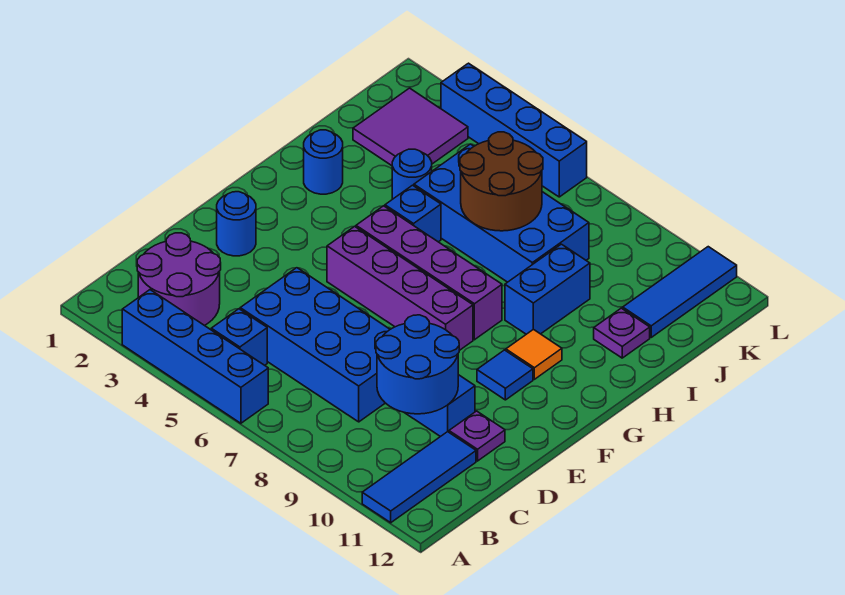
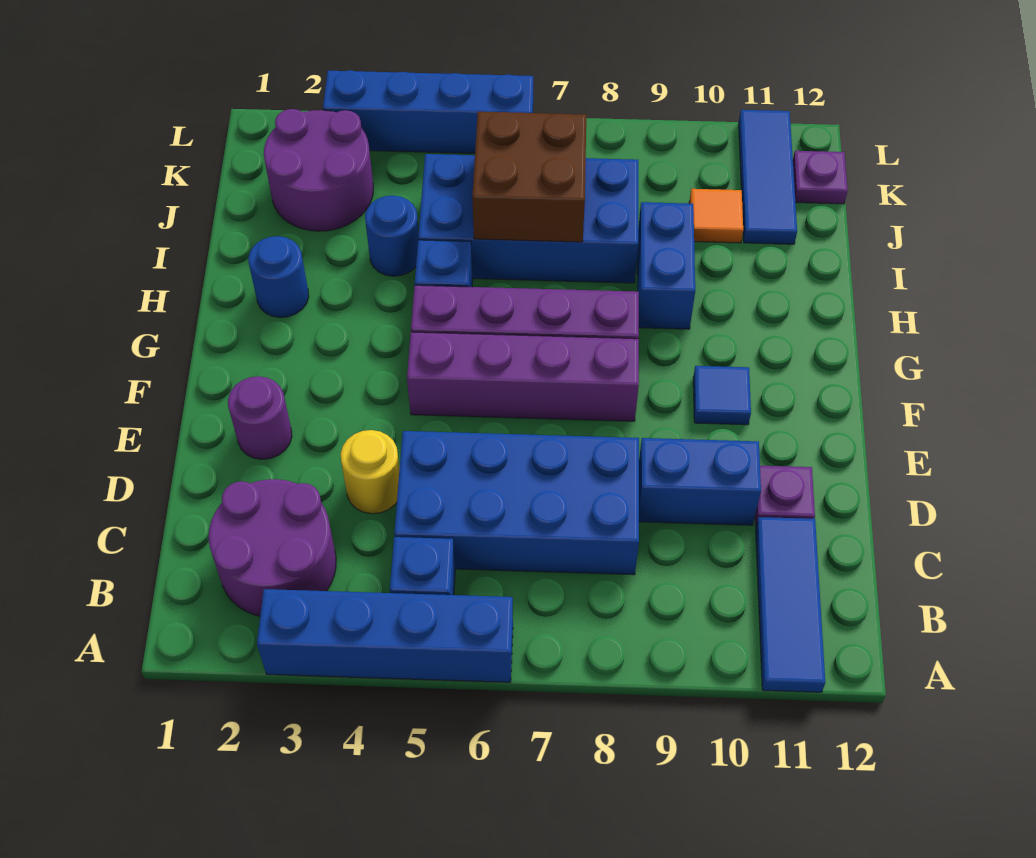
blue round brick C9:D10 level 2 -> none
none -> yellow round brick D4 level 1
blue round brick E2 level 1 -> purple round brick E2 level 1
orange tile G10 level 1 -> orange tile J10 level 1
brown round brick I6:J7 level 2 -> brown brick I6:J7 level 2
purple plate I11 level 1 -> purple plate K12 level 1
purple tile J2:K3 level 1 -> purple round brick J2:K3 level 1

